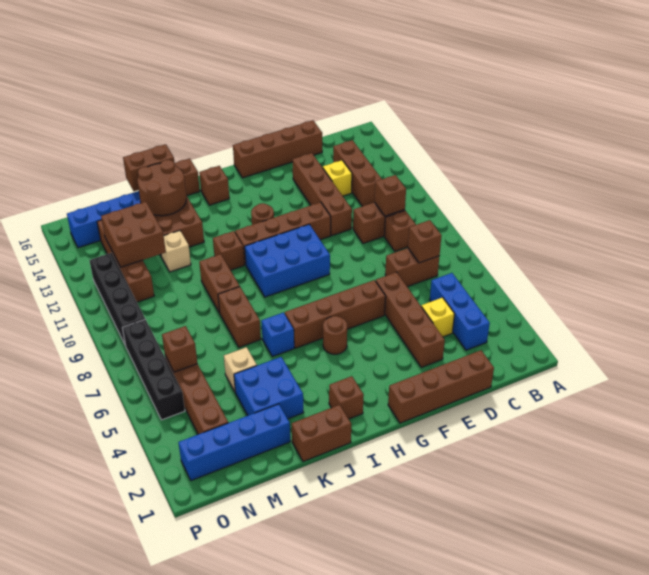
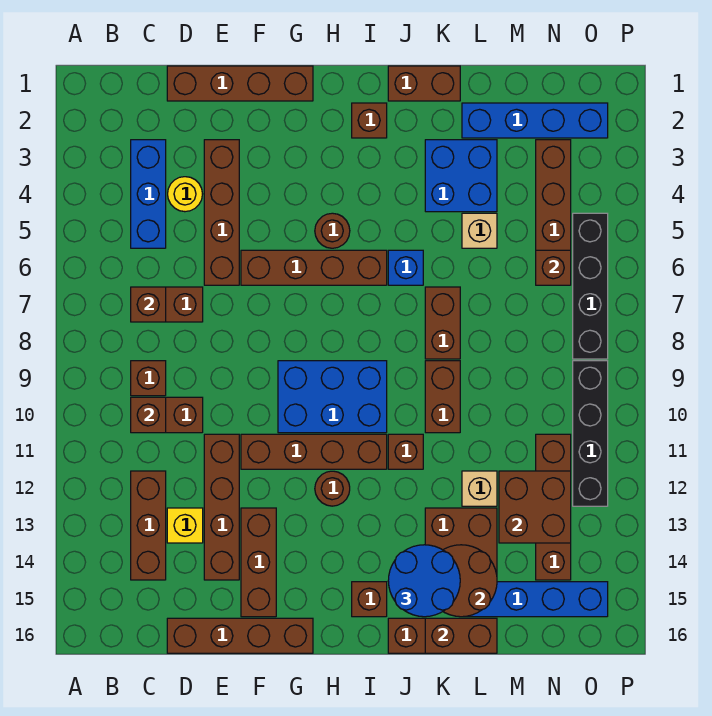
yellow brick D4 level 1 -> yellow round brick D4 level 1
none -> brown brick F13:F15 level 1
none -> blue round brick J14:K15 level 3

